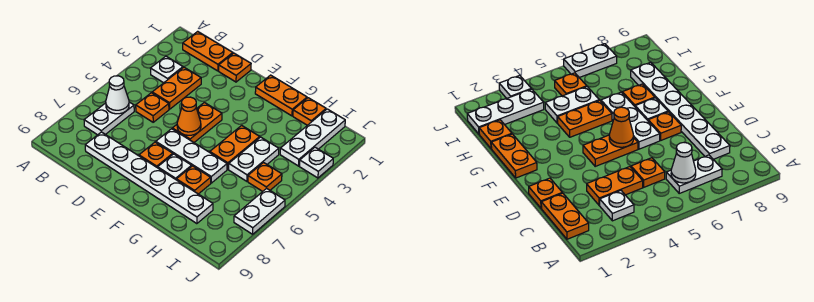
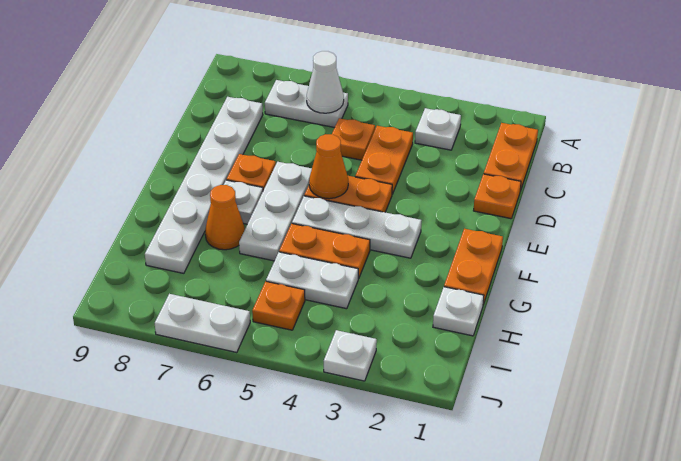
orange plate C3:C4 level 1 -> orange plate C4:D4 level 1
orange plate G7 level 1 -> orange cone G7 level 1
orange plate H1 level 1 -> white plate H1 level 1
white plate I1:I3 level 1 -> white plate F3:F5 level 1

